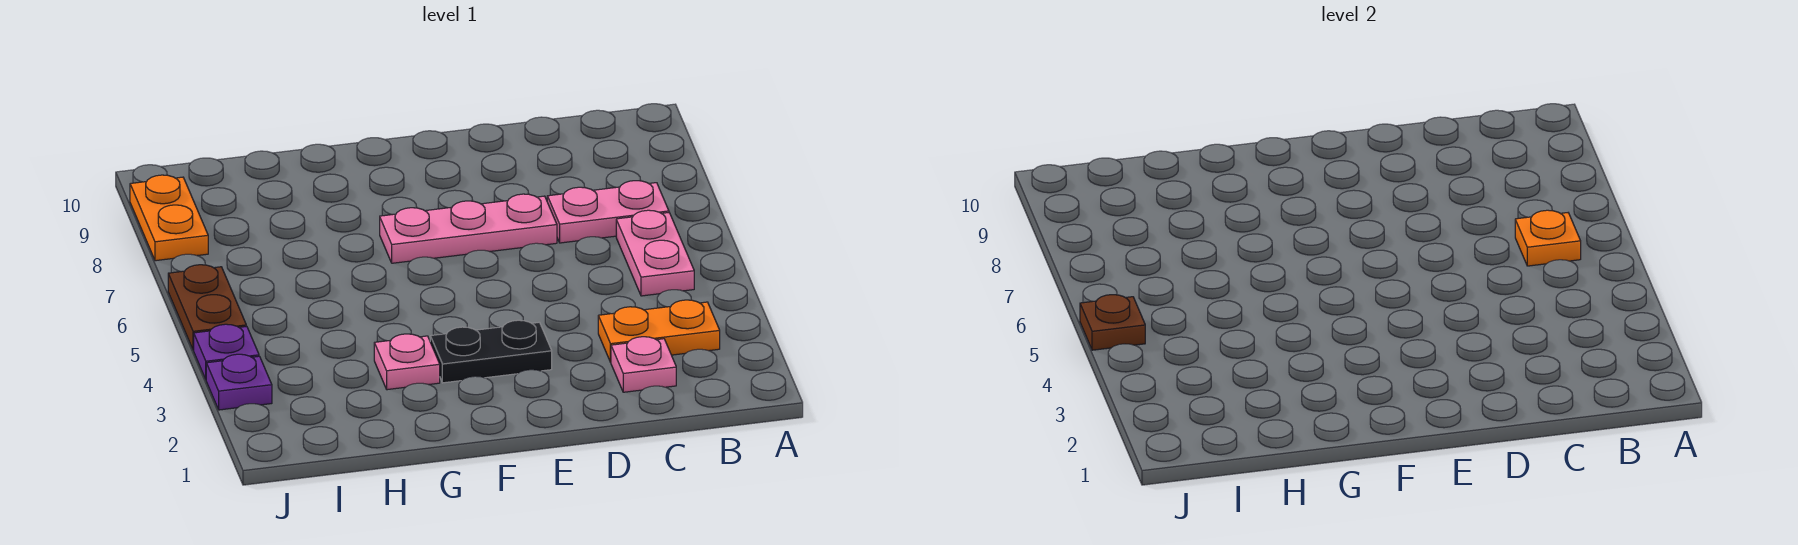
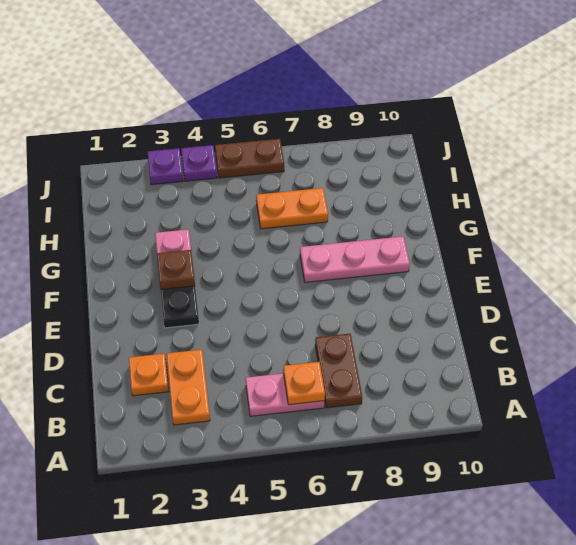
pink plate B7:C7 level 1 -> brown plate B7:C7 level 1
pink plate C2 level 1 -> orange plate C2 level 1
pink plate D7:F7 level 1 -> pink plate F7:F9 level 1
brown plate J5 level 2 -> brown plate F3 level 2
orange plate J8:J9 level 1 -> orange plate H6:H7 level 1

